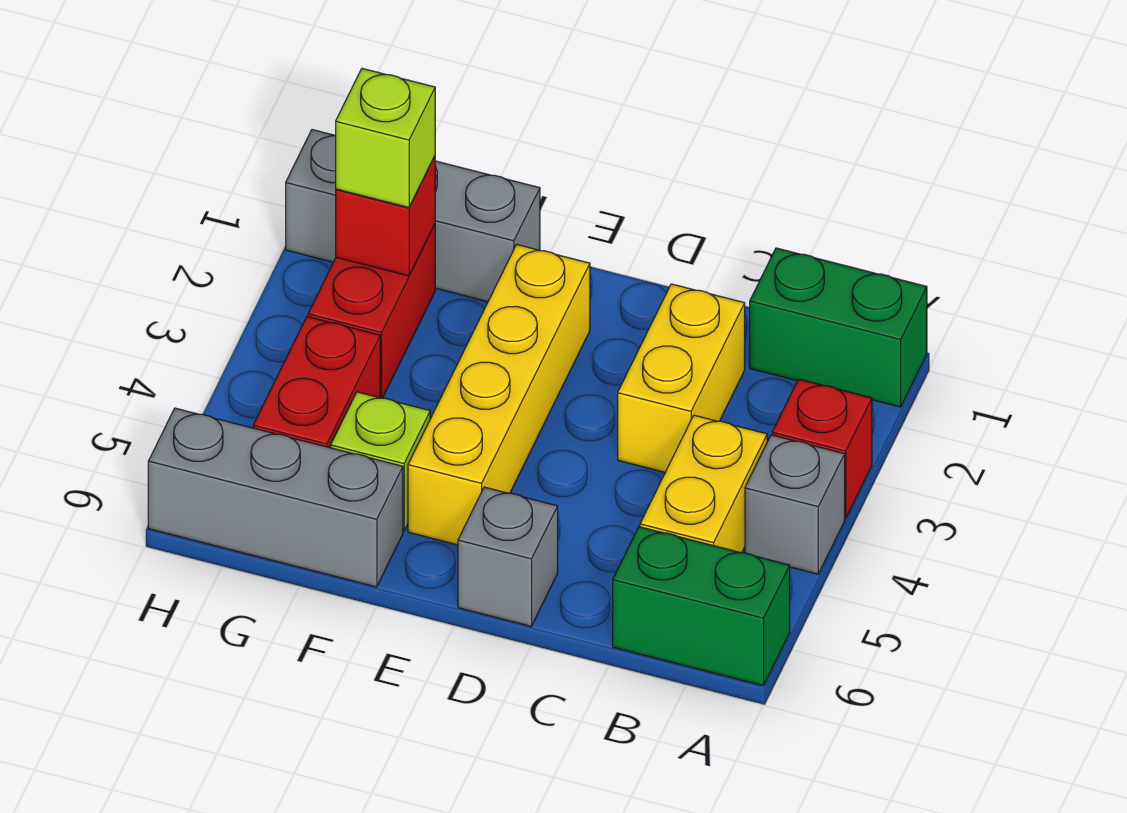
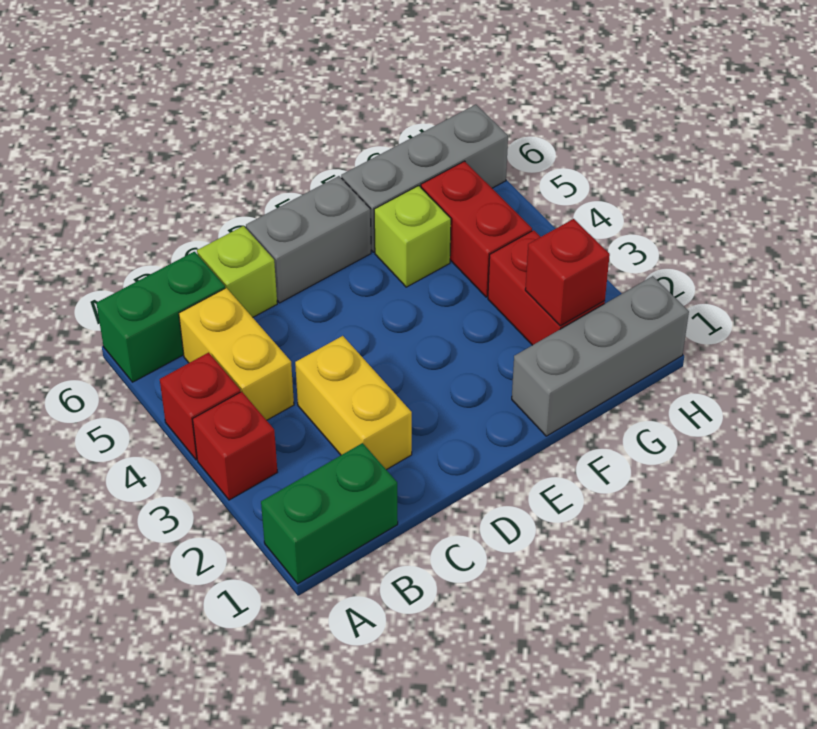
grey brick A4 level 1 -> red brick A4 level 1
grey brick D6 level 1 -> grey brick D6:E6 level 1
yellow brick E2:E5 level 1 -> none
lime brick G2 level 3 -> lime brick C6 level 1

